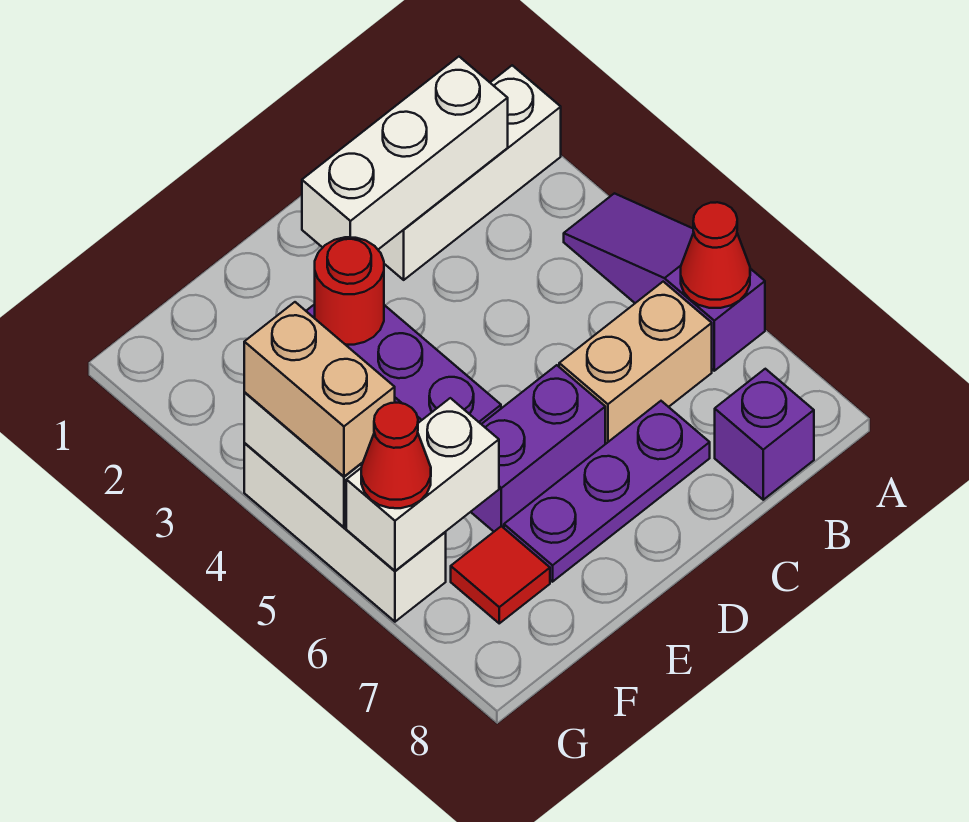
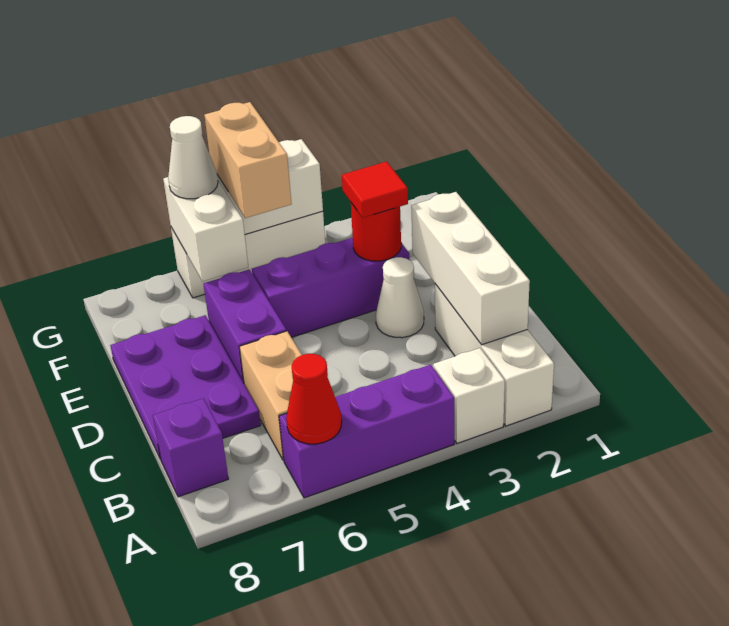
none -> white brick A3 level 1
purple slope A4:A6 level 1 top 6 -> purple brick A4:A6 level 1
purple plate C7:E7 level 1 -> purple plate C7:E8 level 1
none -> white cone D3 level 1
red tile F7 level 1 -> red tile E3 level 3
tan brick G4:G5 level 3 -> tan brick F5:G5 level 3
red cone G6 level 3 -> white cone G6 level 3

